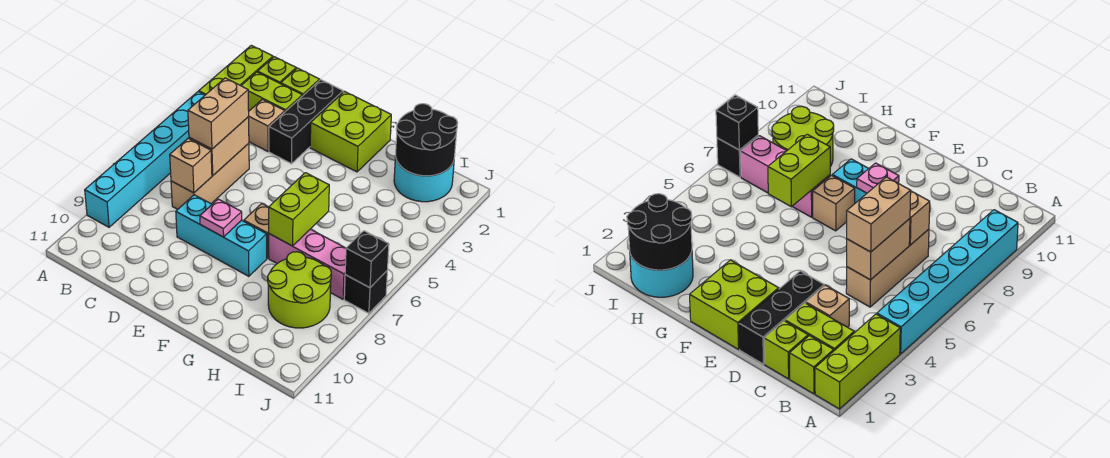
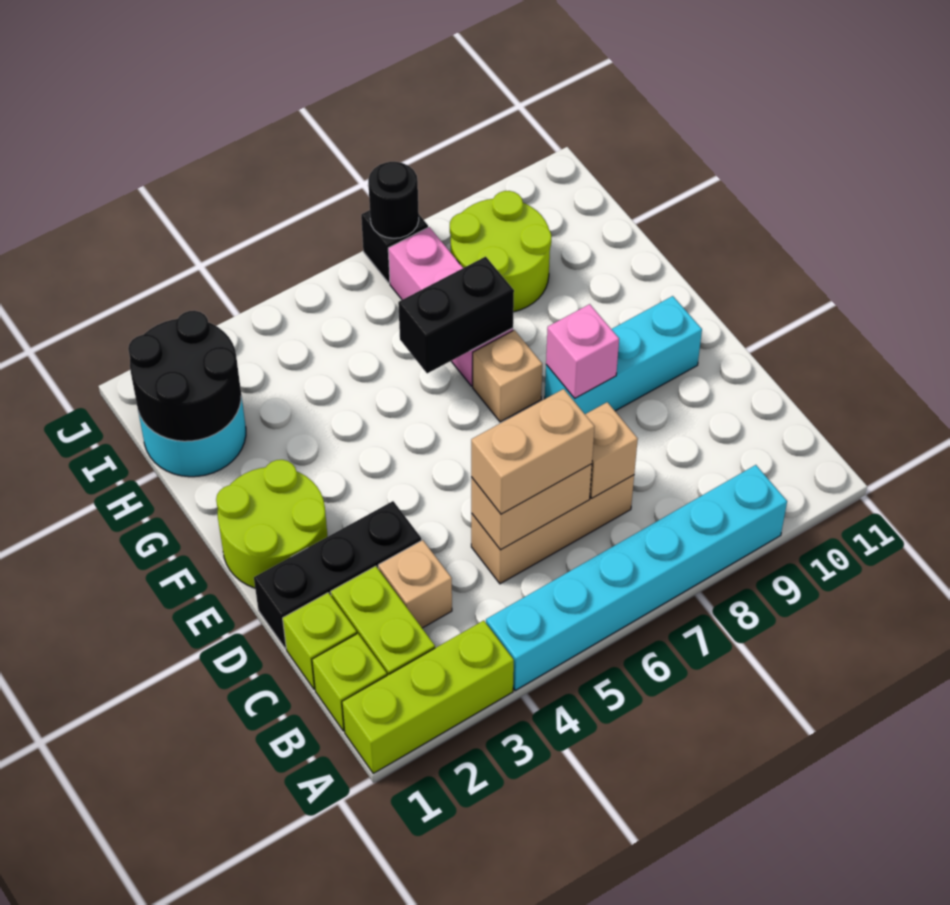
cyan brick D8:F8 level 1 -> cyan brick E8:E10 level 1
lime brick E1:F2 level 1 -> lime round brick E1:F2 level 1
pink plate E8 level 2 -> pink brick E8 level 2
lime brick G6:G7 level 2 -> black brick G6:G7 level 2
black brick J7 level 2 -> black round brick J7 level 2

